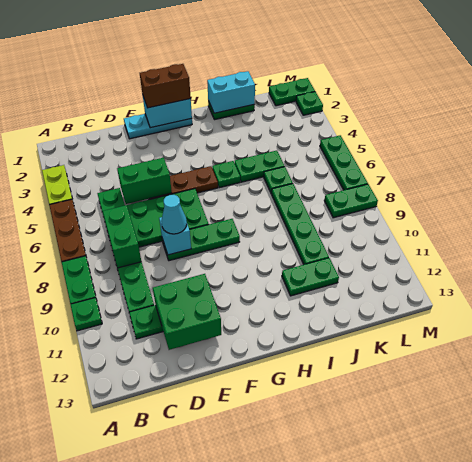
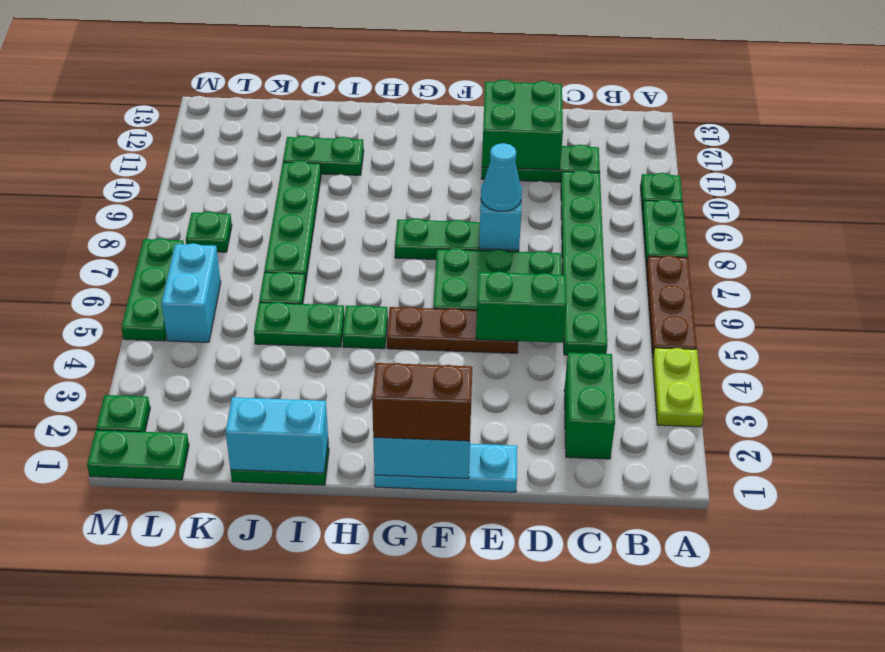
green brick C7:C8 level 2 -> green brick C2:C3 level 1
none -> cyan brick L5:L6 level 1
green plate L8:M8 level 1 -> green plate L8 level 1

